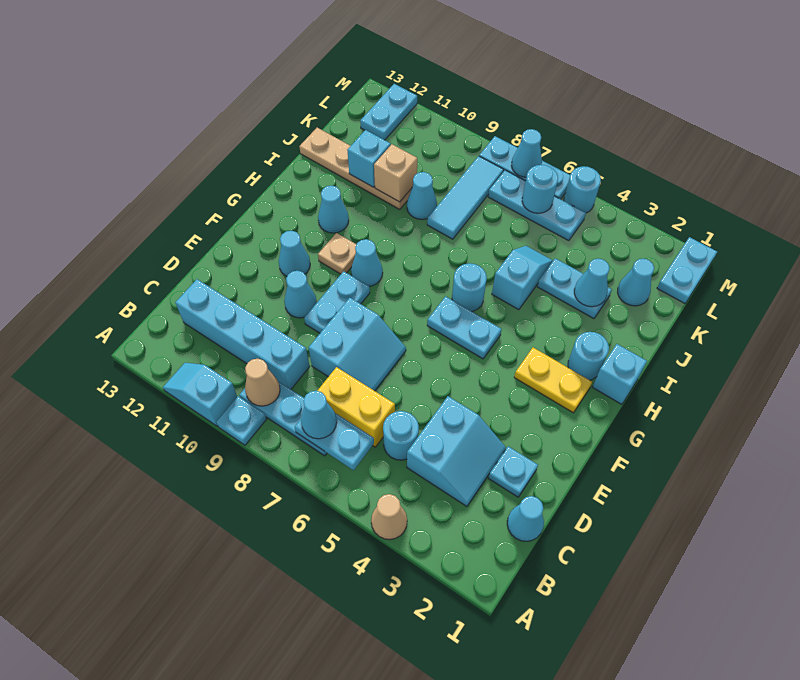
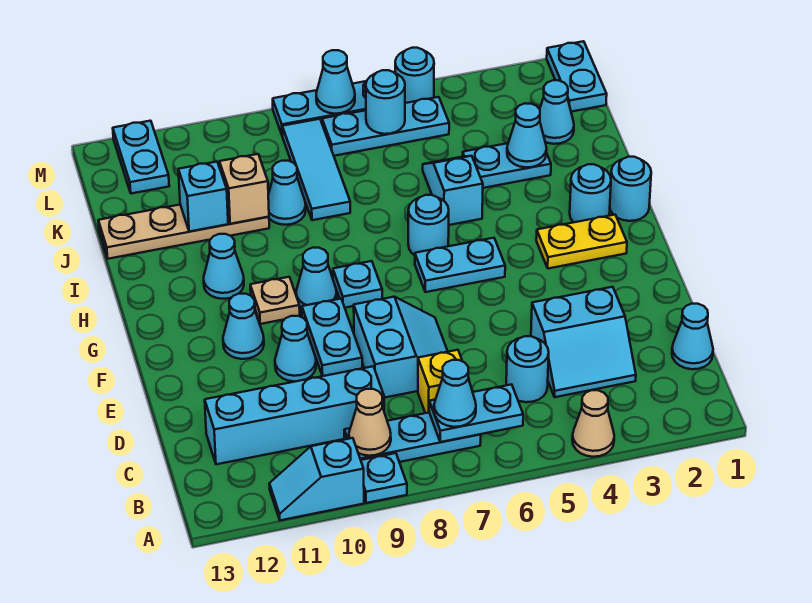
cyan slope C3:D4 level 1 top 4 -> cyan slope C3:D4 level 1 top D
yellow brick C6:C7 level 1 -> yellow brick C7 level 1
cyan plate D2 level 1 -> cyan plate G8 level 1
cyan brick H1 level 1 -> cyan round brick H1 level 1

